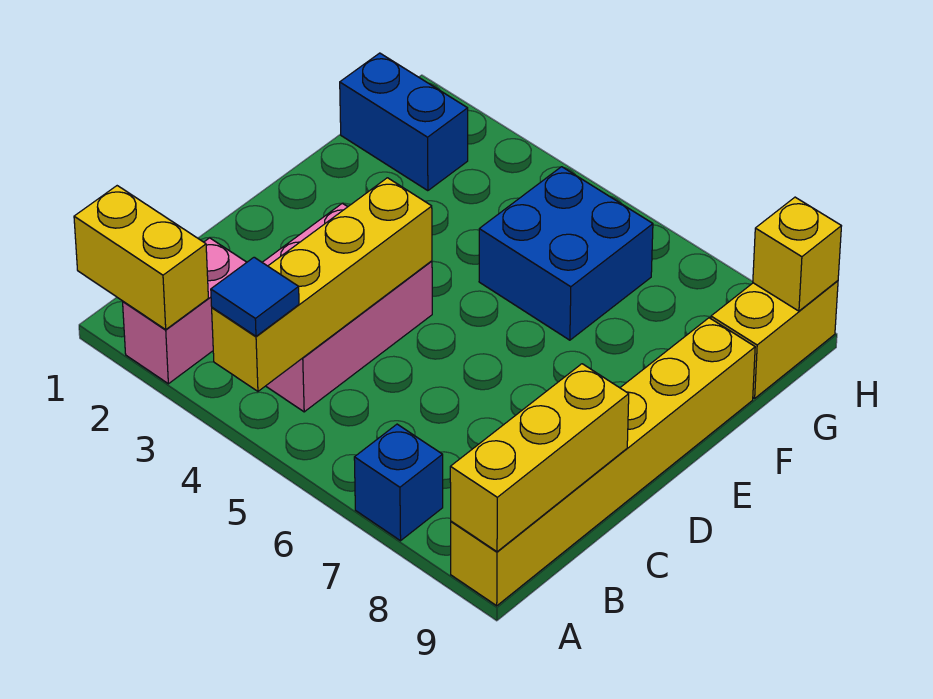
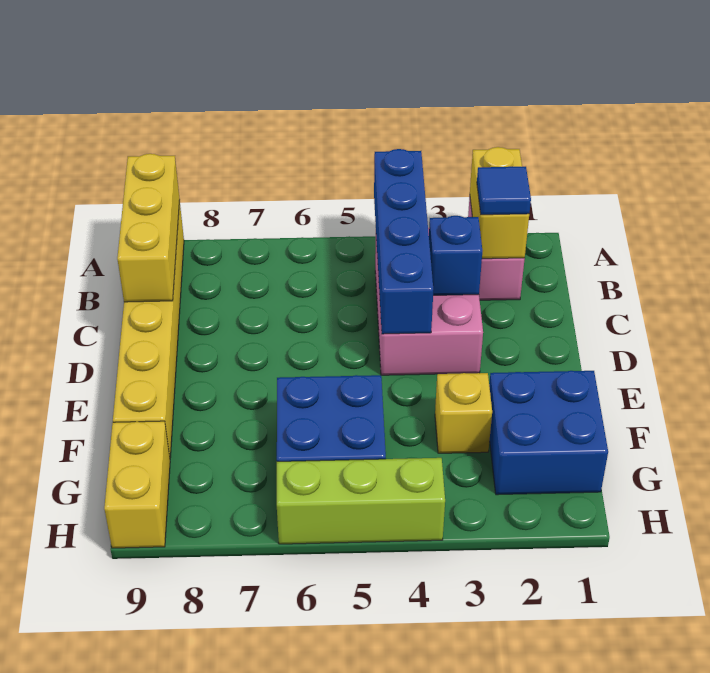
yellow brick A1:A2 level 2 -> yellow brick A2:B2 level 2
yellow brick A4:D4 level 2 -> blue brick A4:D4 level 2
blue tile A4 level 3 -> blue tile B2 level 3
blue brick A7 level 1 -> blue brick C3 level 2
blue brick G1:G2 level 1 -> blue brick F1:G2 level 1
none -> lime brick H4:H6 level 1
yellow brick H9 level 2 -> yellow brick F3 level 1

